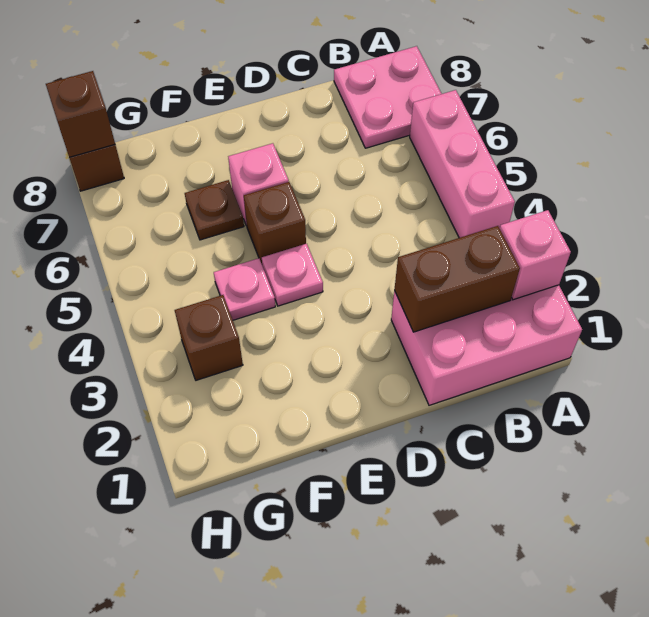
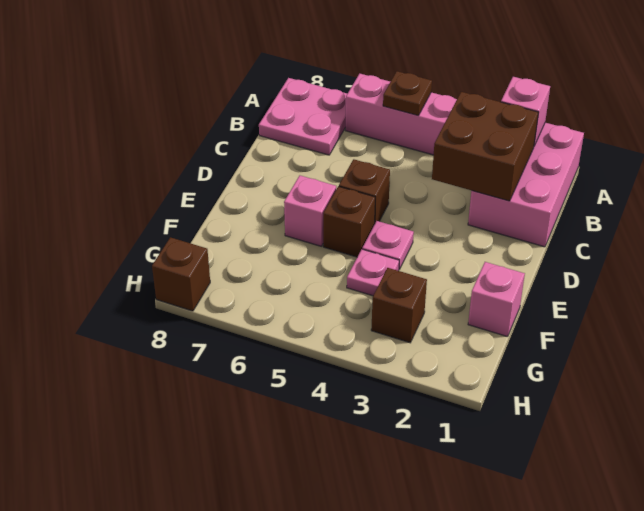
brown brick B2:C2 level 2 -> brown brick B2:C3 level 2
none -> pink brick F1 level 1
brown plate F6 level 1 -> brown plate A5 level 2
brown brick H8 level 2 -> brown brick D5 level 1

